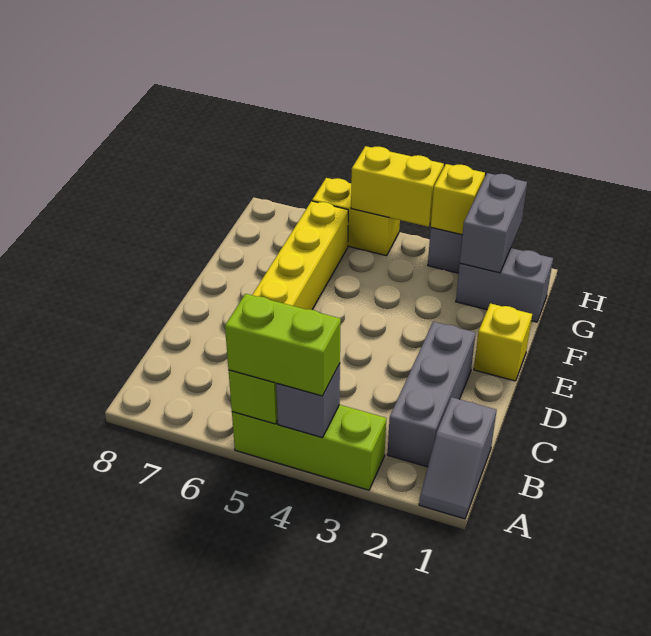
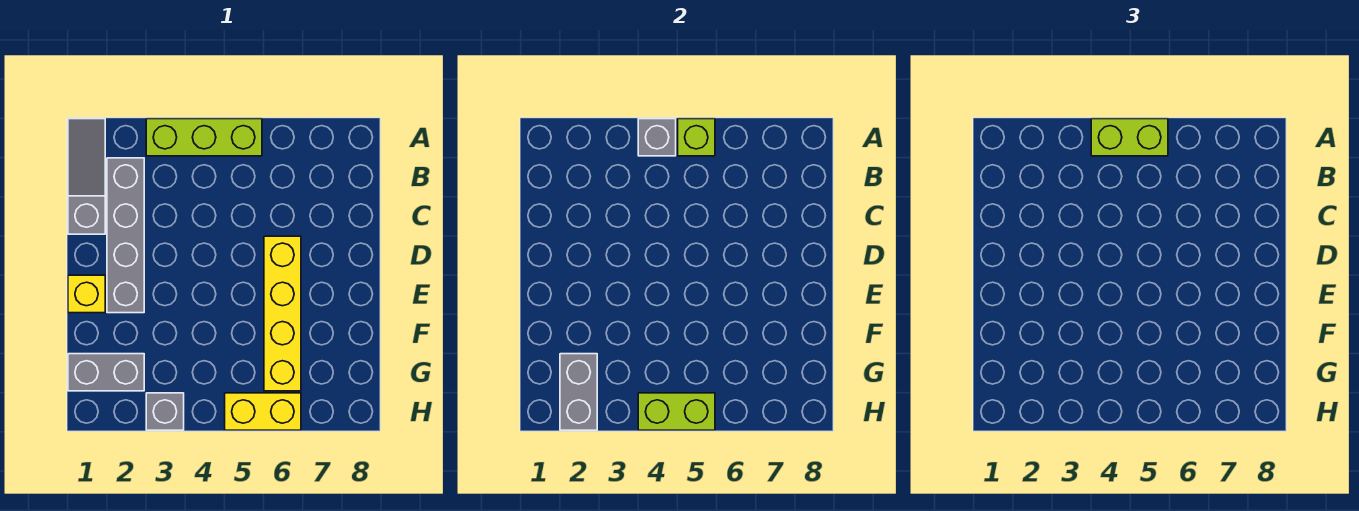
grey slope A1:B1 level 1 top B -> grey slope A1:C1 level 1 top C
grey brick B2:D2 level 1 -> grey brick B2:E2 level 1
yellow brick H3 level 2 -> none
yellow brick H4:H5 level 2 -> lime brick H4:H5 level 2

